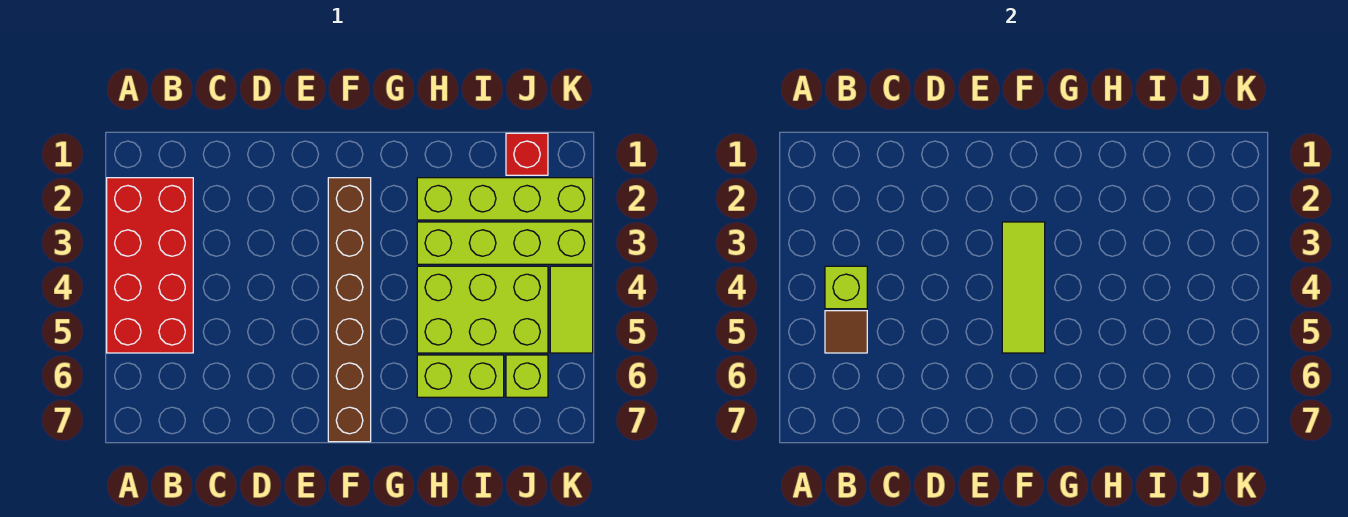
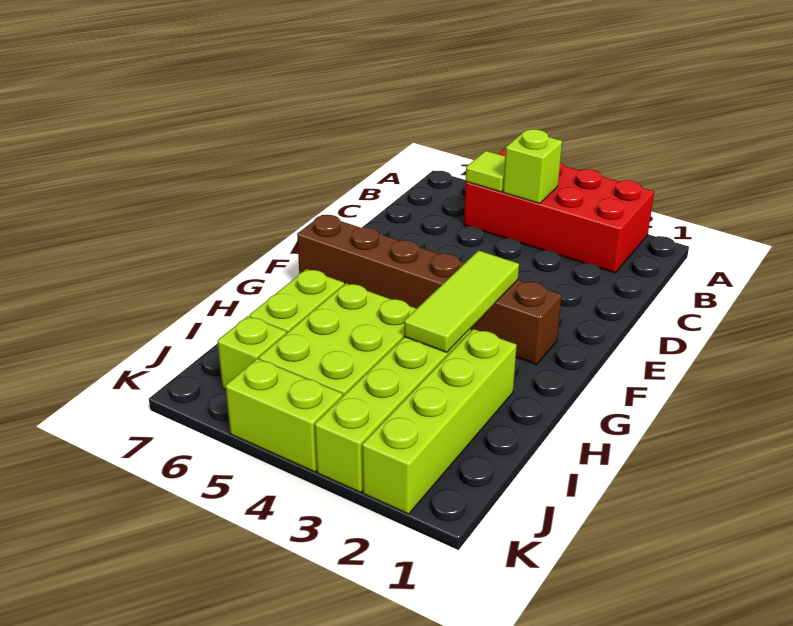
brown tile B5 level 2 -> lime tile B5 level 2
lime tile F3:F5 level 2 -> lime tile F3:H3 level 2
red brick J1 level 1 -> none
lime tile K4:K5 level 1 -> lime brick K4:K5 level 1

